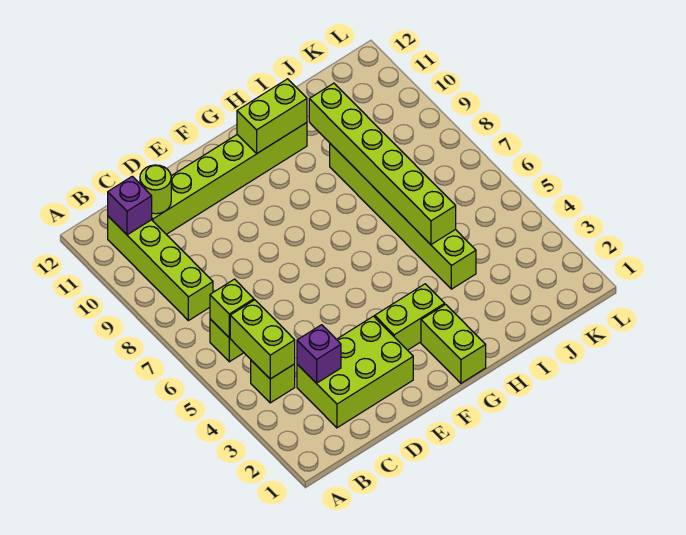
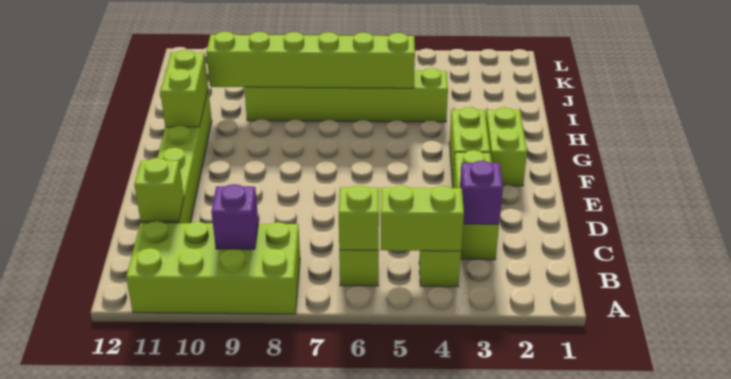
lime brick B8:B11 level 1 -> lime brick A8:B11 level 1
purple brick B11 level 2 -> purple brick B9 level 2
lime brick C2:E3 level 1 -> lime brick C3:E3 level 1
lime round brick C11 level 2 -> lime brick C11 level 2
lime brick G1:G2 level 1 -> lime brick F2:G2 level 1

